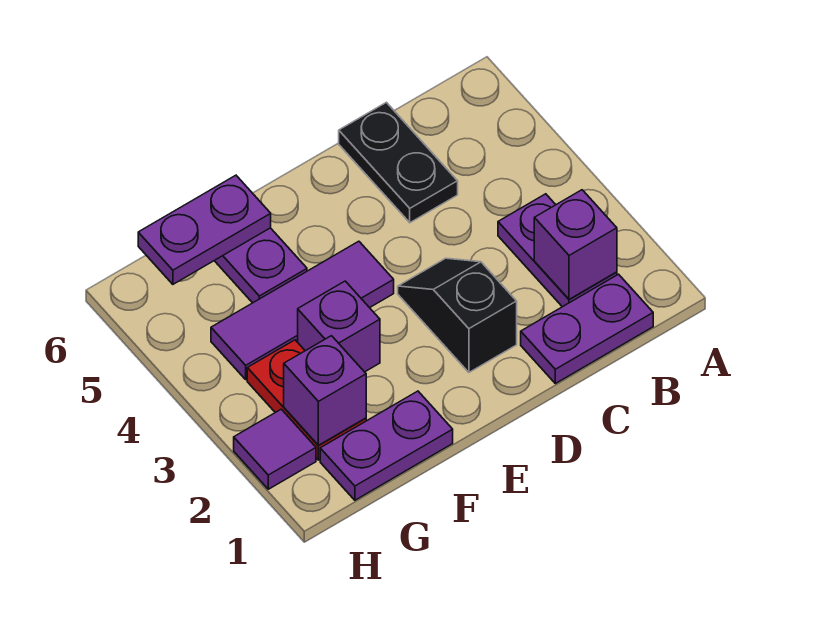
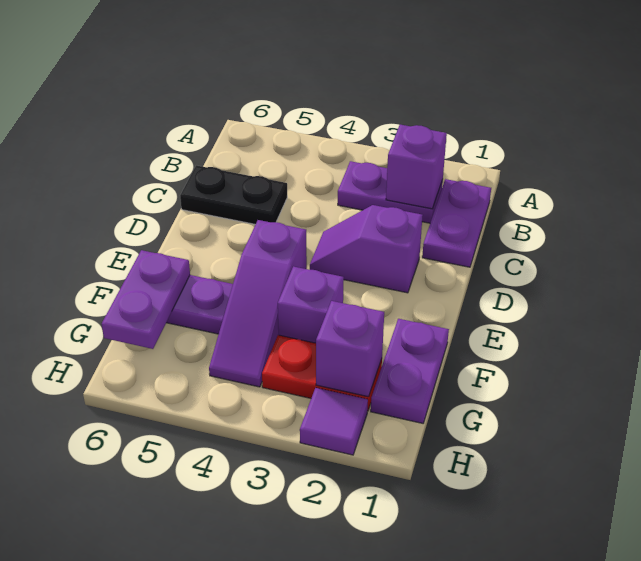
black slope D2:D3 level 1 top 2 -> purple slope D2:D3 level 1 top 2
purple tile E4:G4 level 1 -> purple slope E4:G4 level 1 top E

